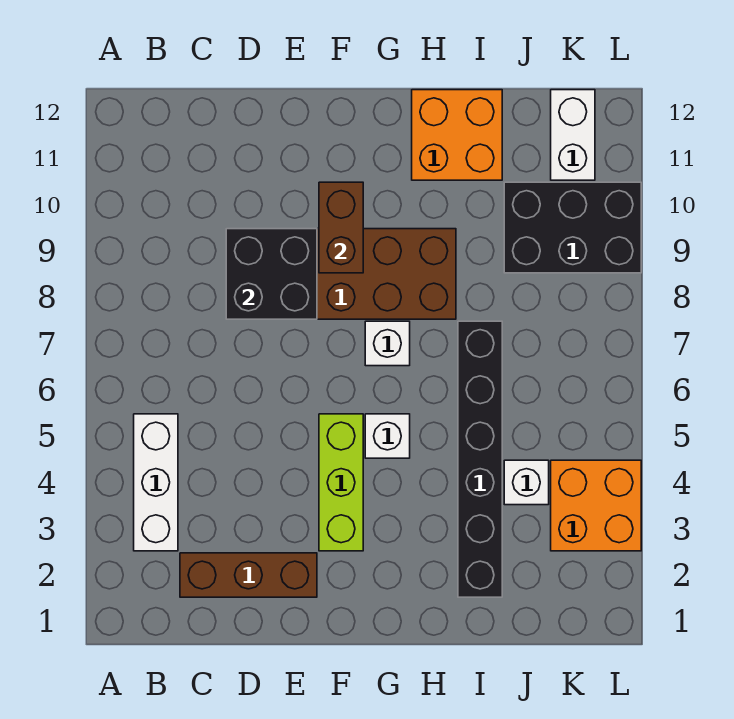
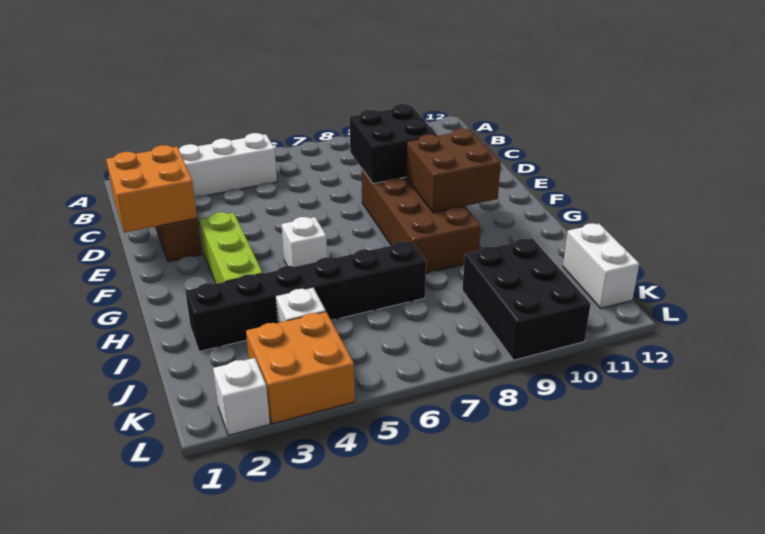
lime brick F3:F5 level 1 -> lime brick F3:H3 level 1
brown brick F9:F10 level 2 -> brown brick F9:G10 level 2
white brick G7 level 1 -> white brick L2 level 1
orange brick H11:I12 level 1 -> orange brick D1:E2 level 2
white brick K11:K12 level 1 -> white brick J12:K12 level 1

